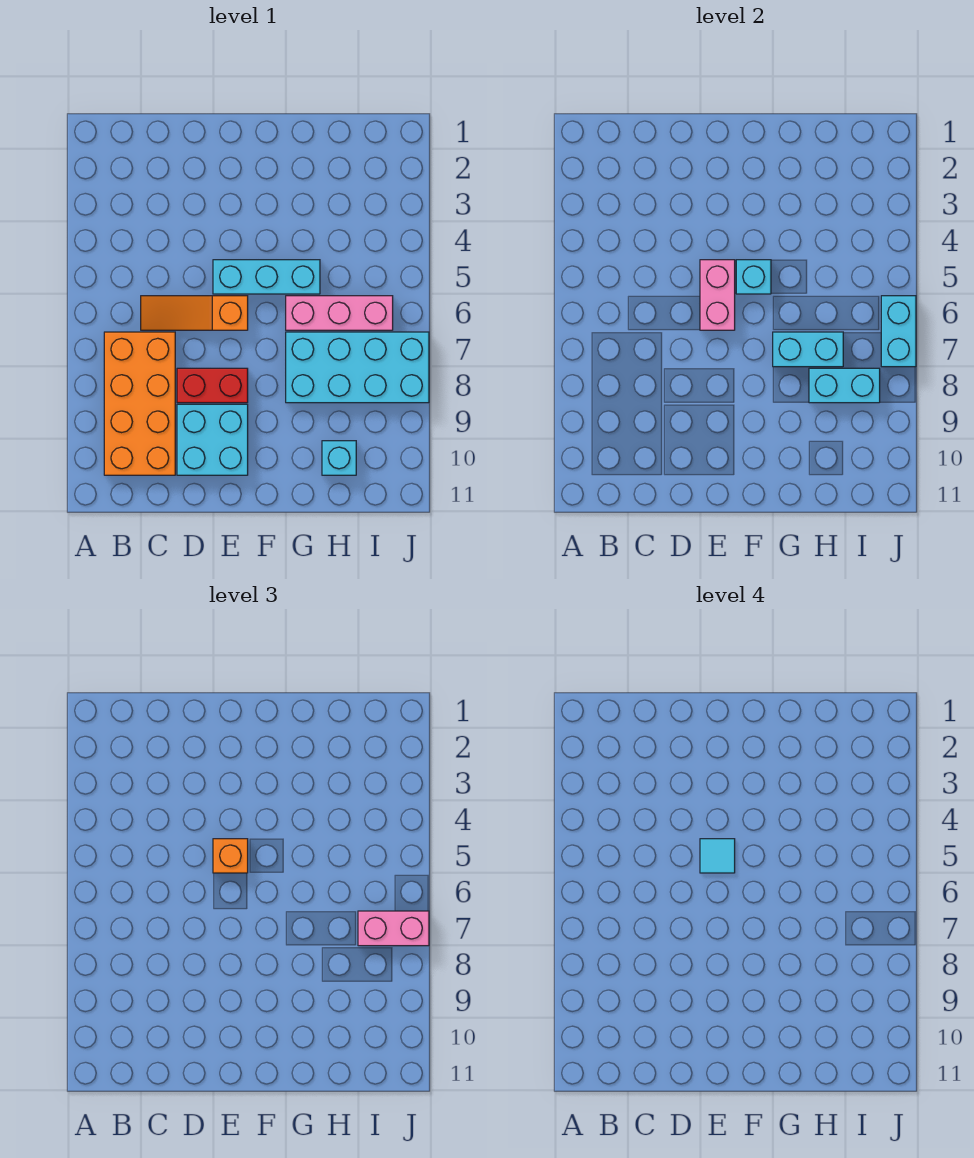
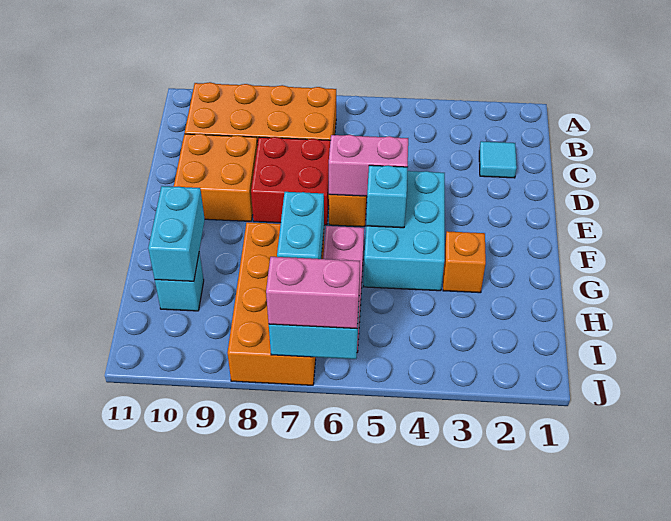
red brick D8:E8 level 1 -> red brick D7:E8 level 1
cyan brick D9:E10 level 1 -> orange brick D9:E10 level 1
cyan brick E5:G5 level 1 -> cyan brick E4:G5 level 1
orange brick E5 level 3 -> orange brick G3 level 1
cyan tile E5 level 4 -> cyan tile C2 level 1
cyan brick G7:J8 level 1 -> orange brick G7:J8 level 1
cyan brick H8:I8 level 2 -> cyan brick G10:H10 level 2
pink brick I7:J7 level 3 -> pink brick J6:J7 level 3

